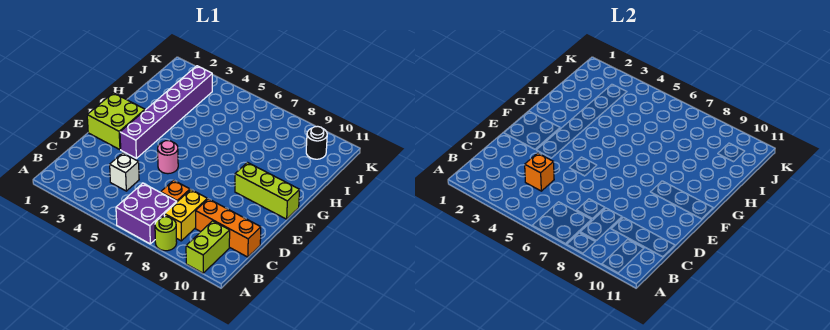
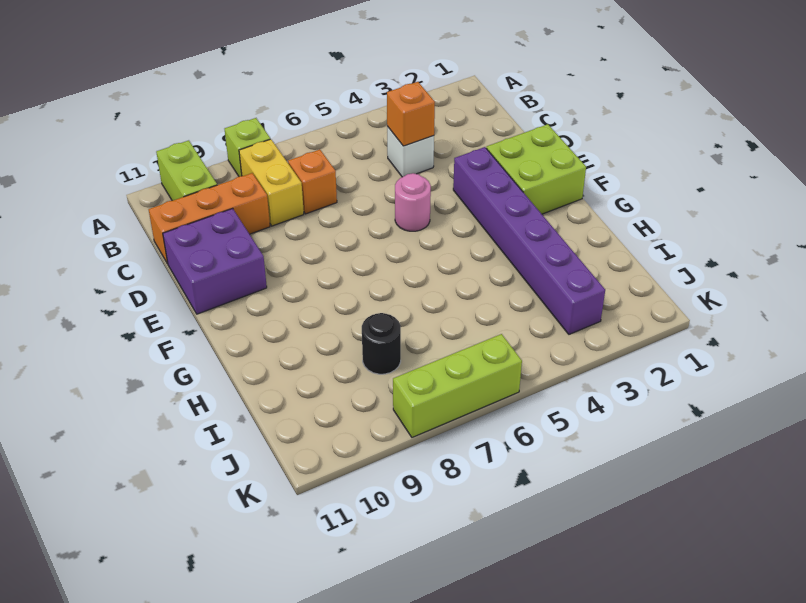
purple brick A6:B7 level 1 -> purple brick D10:E11 level 1
lime round brick A8 level 1 -> lime brick A8 level 1
lime brick F9:F11 level 1 -> lime brick K6:K8 level 1
black round brick J10 level 1 -> black round brick I8 level 1

